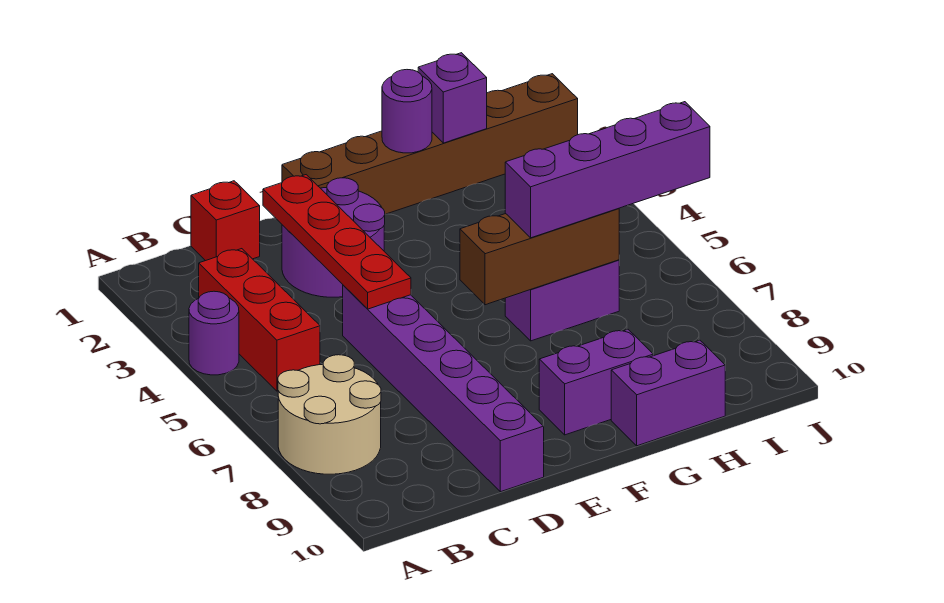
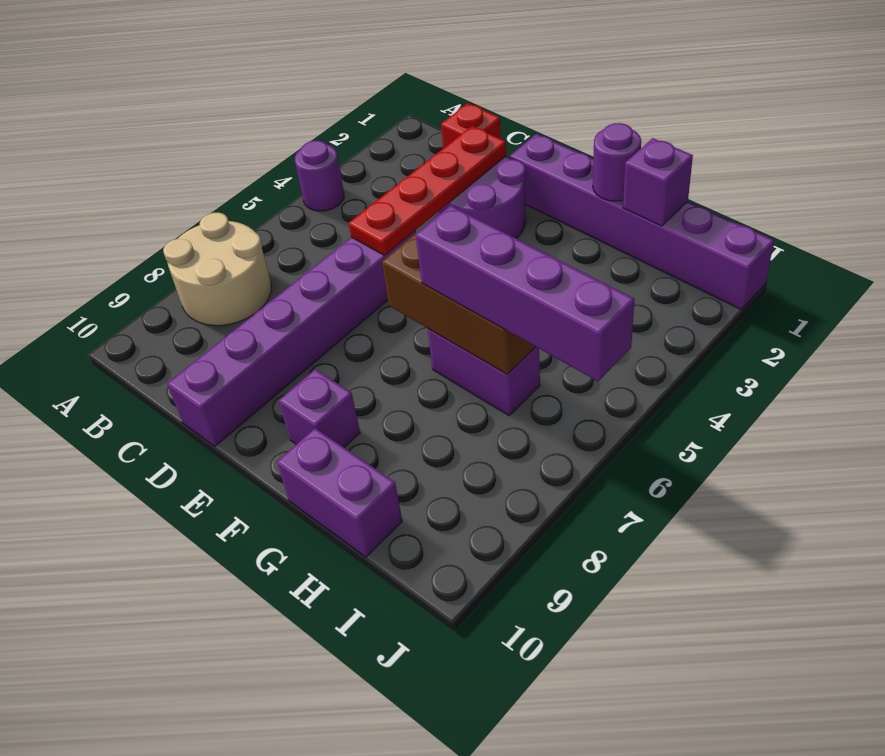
red brick B3:B5 level 1 -> none
brown brick E1:J1 level 1 -> purple brick E1:J1 level 1
purple brick F9:G9 level 1 -> purple brick F9 level 1

